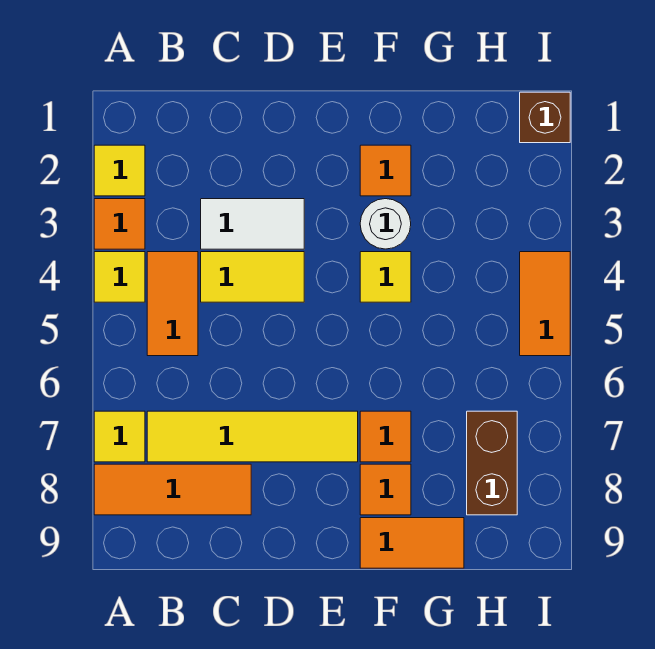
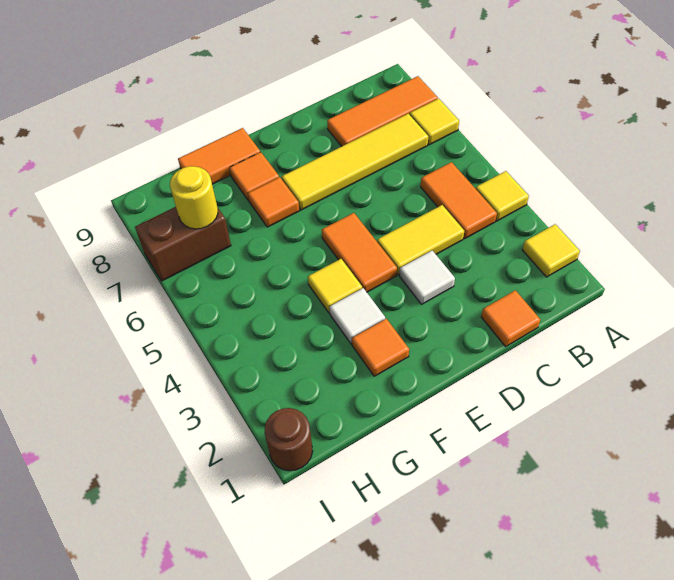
orange tile A3 level 1 -> orange tile C1 level 1
white tile C3:D3 level 1 -> white tile D3 level 1
white round brick F3 level 1 -> white tile F3 level 1
brown brick H7:H8 level 1 -> brown brick H7:I7 level 1
none -> yellow round brick H7 level 2
brown brick I1 level 1 -> brown round brick I1 level 1
orange tile I4:I5 level 1 -> orange tile E4:E5 level 1

